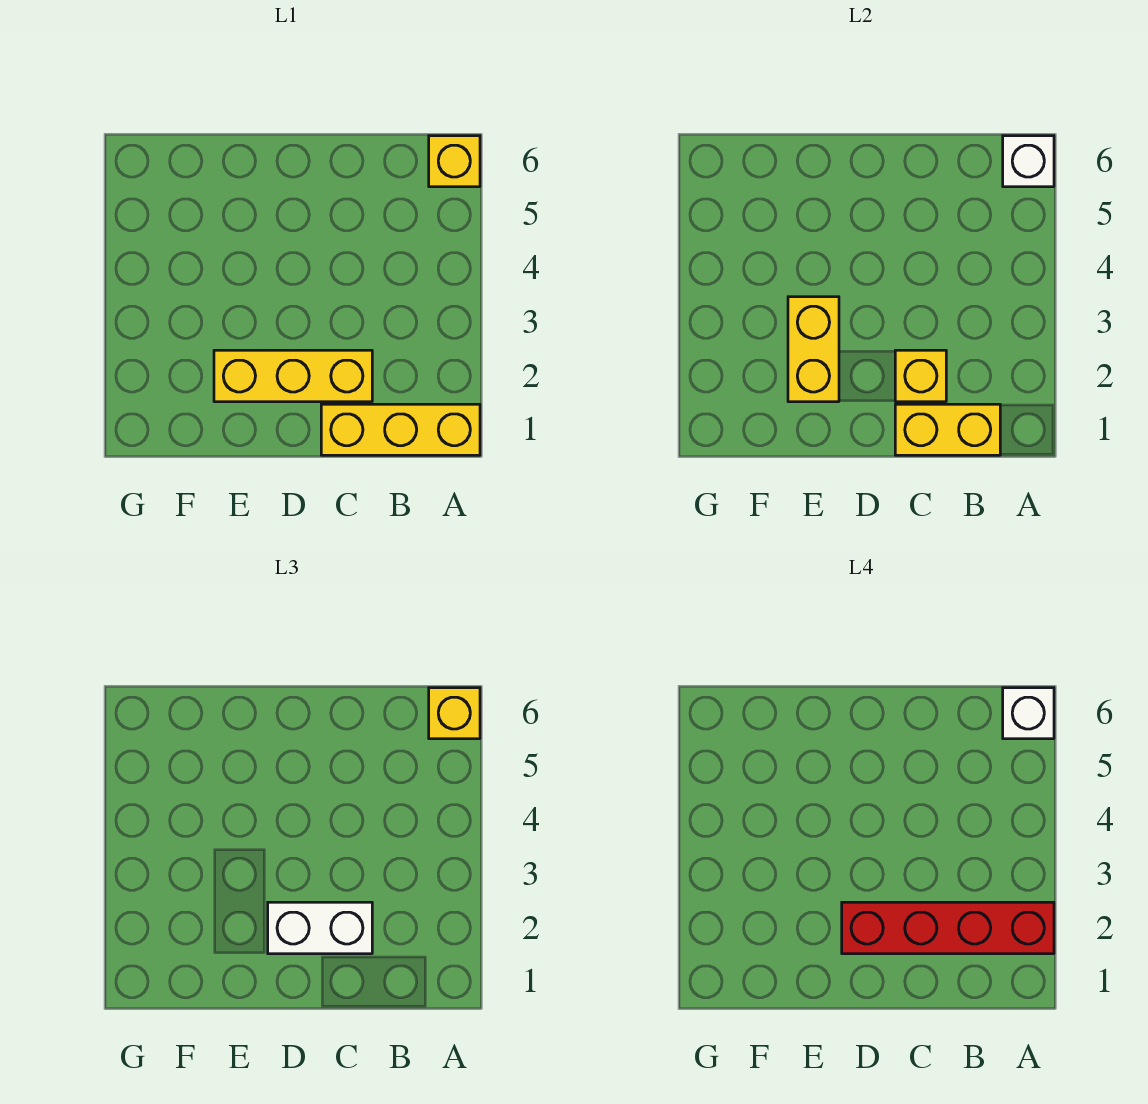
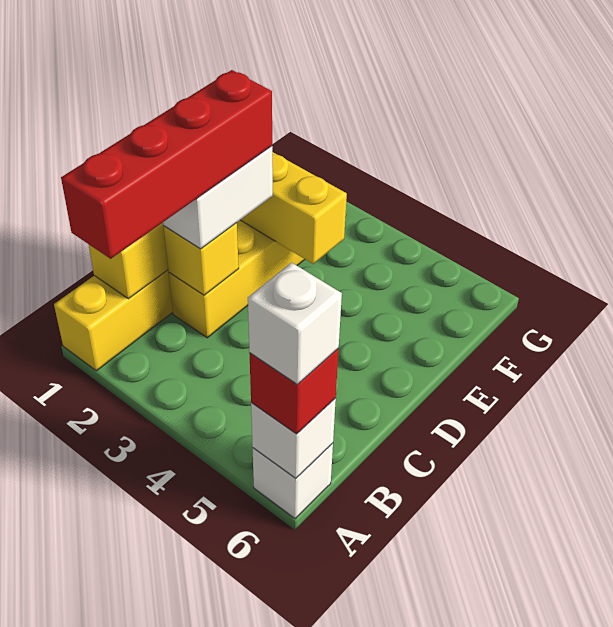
yellow brick A6 level 1 -> white brick A6 level 1
yellow brick A6 level 3 -> red brick A6 level 3

